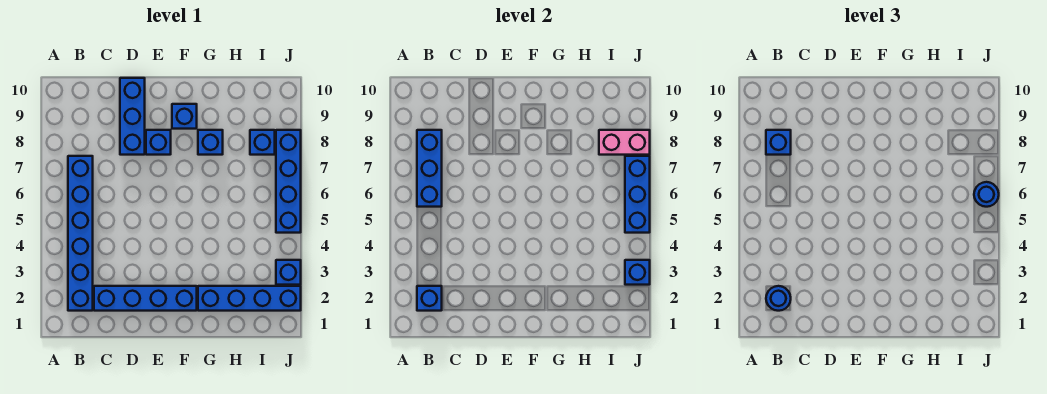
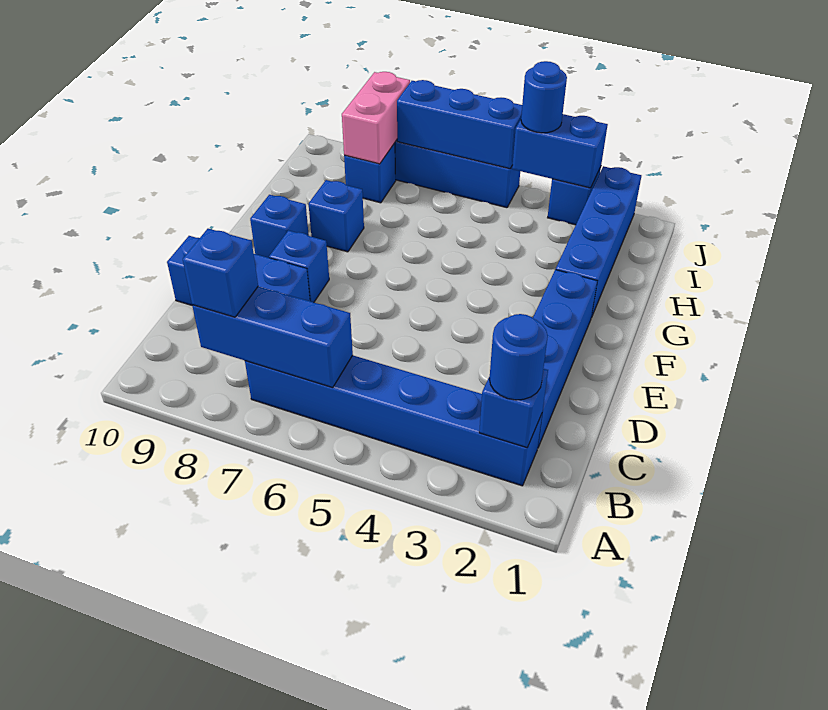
blue brick J3 level 2 -> blue brick J3:J4 level 2
blue round brick J6 level 3 -> blue round brick J4 level 3

